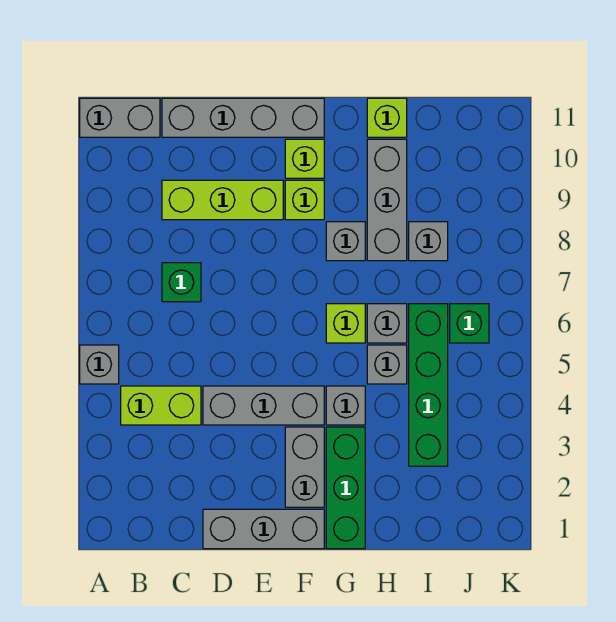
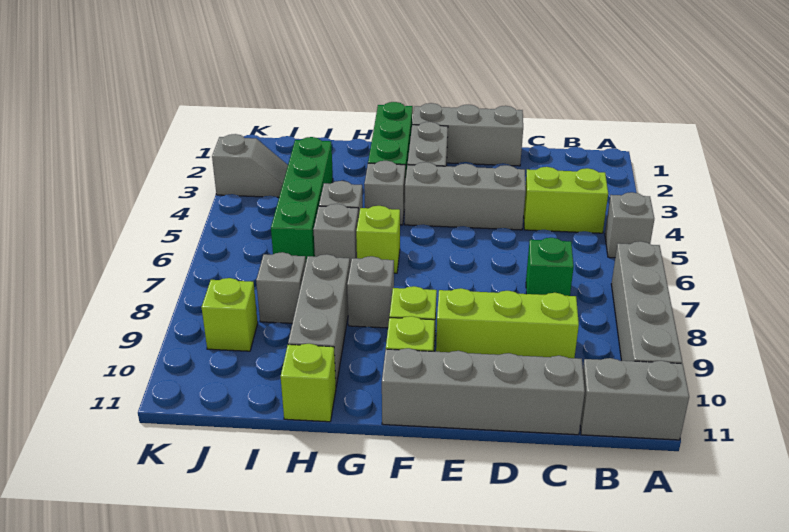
none -> grey brick A7:A10 level 1
none -> grey slope J3:K3 level 1 top K
green brick J6 level 1 -> none
none -> lime brick J9 level 1

